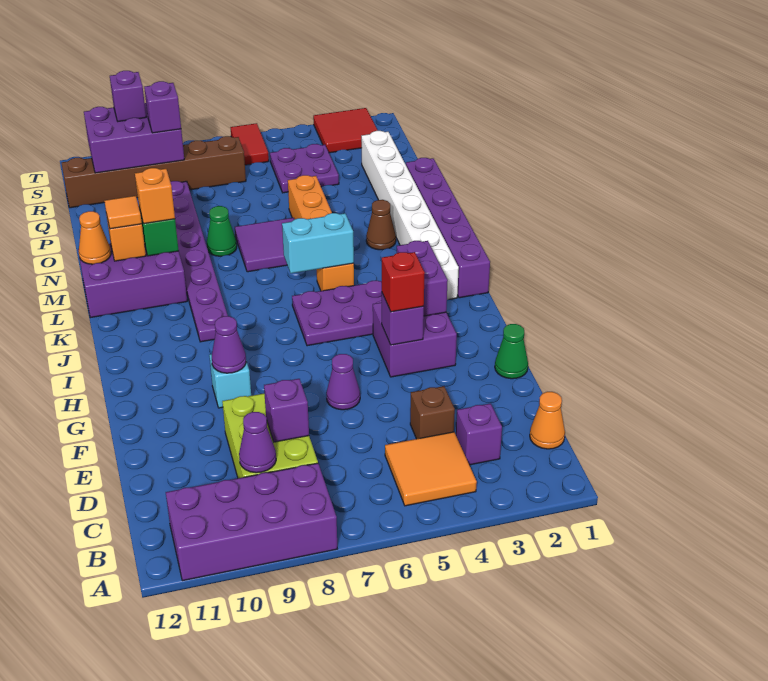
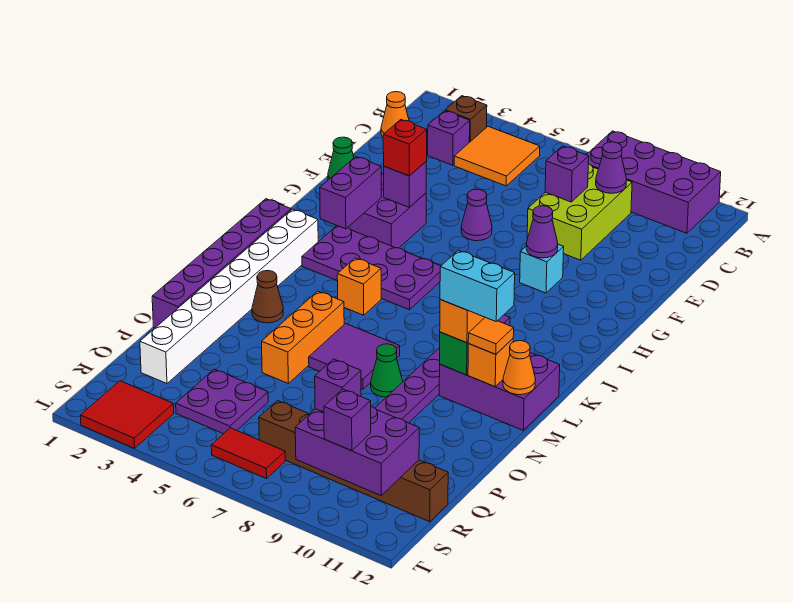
brown brick D4 level 1 -> brown brick B3 level 1
cyan brick K5:K6 level 2 -> cyan brick M10:M11 level 4
red tile S6:T6 level 1 -> red tile S6:S7 level 1

